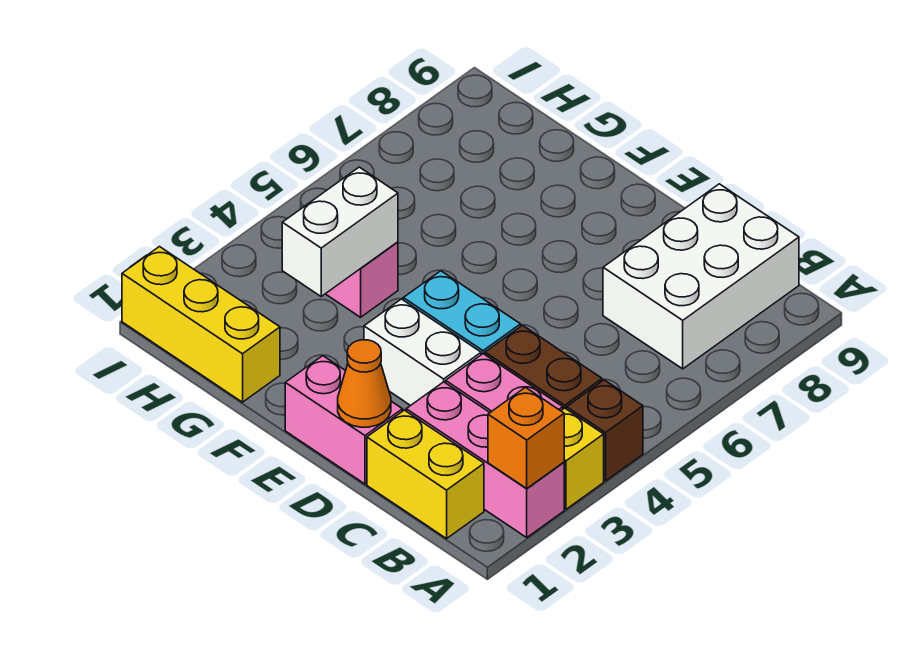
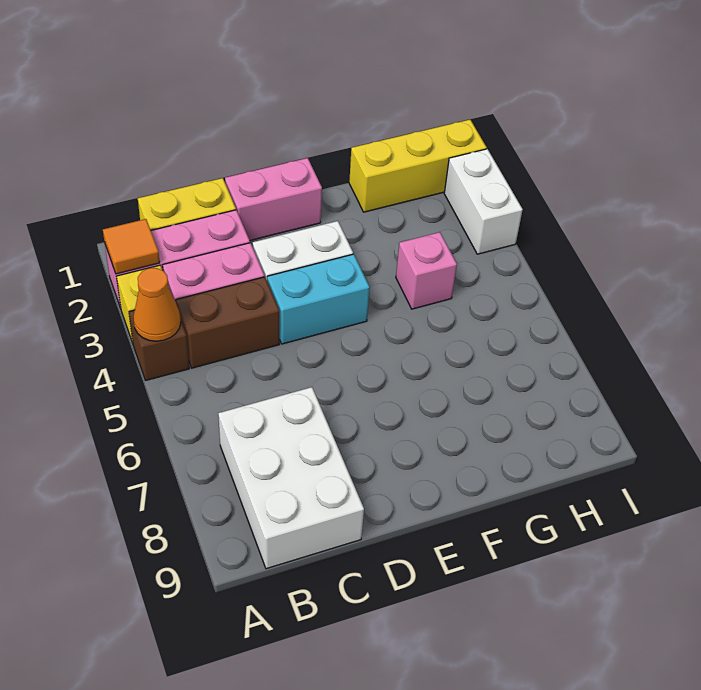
orange brick A2 level 2 -> orange tile A2 level 2
orange cone D1 level 2 -> orange cone A4 level 2
white brick G3:G4 level 2 -> white brick I2:I3 level 1

